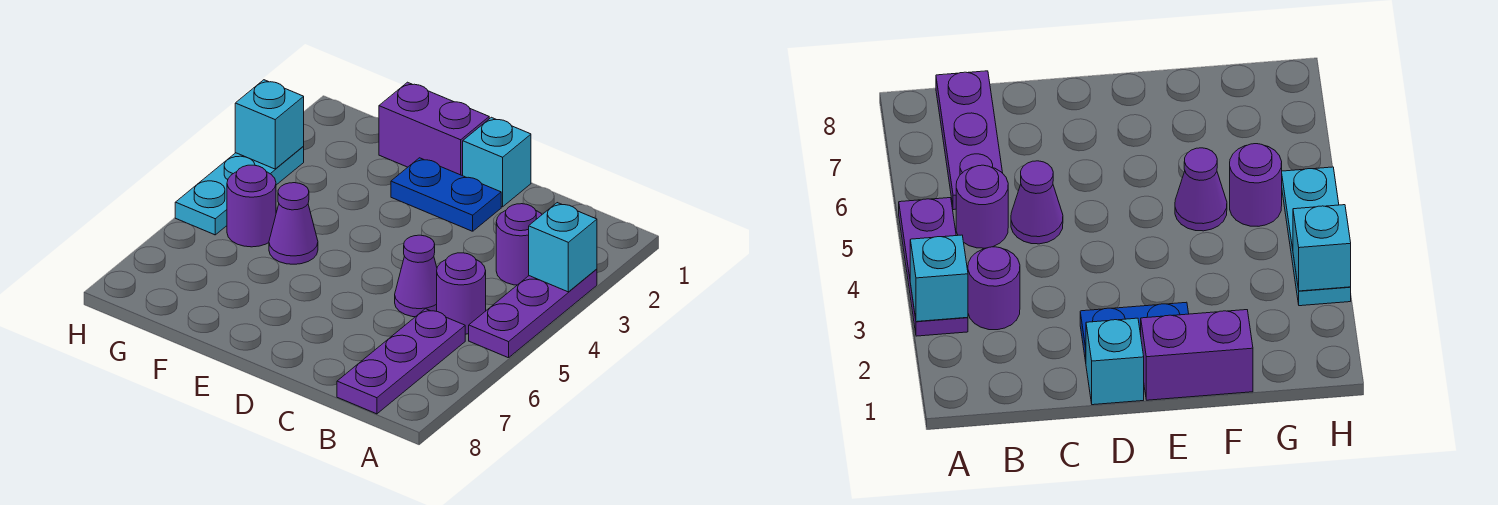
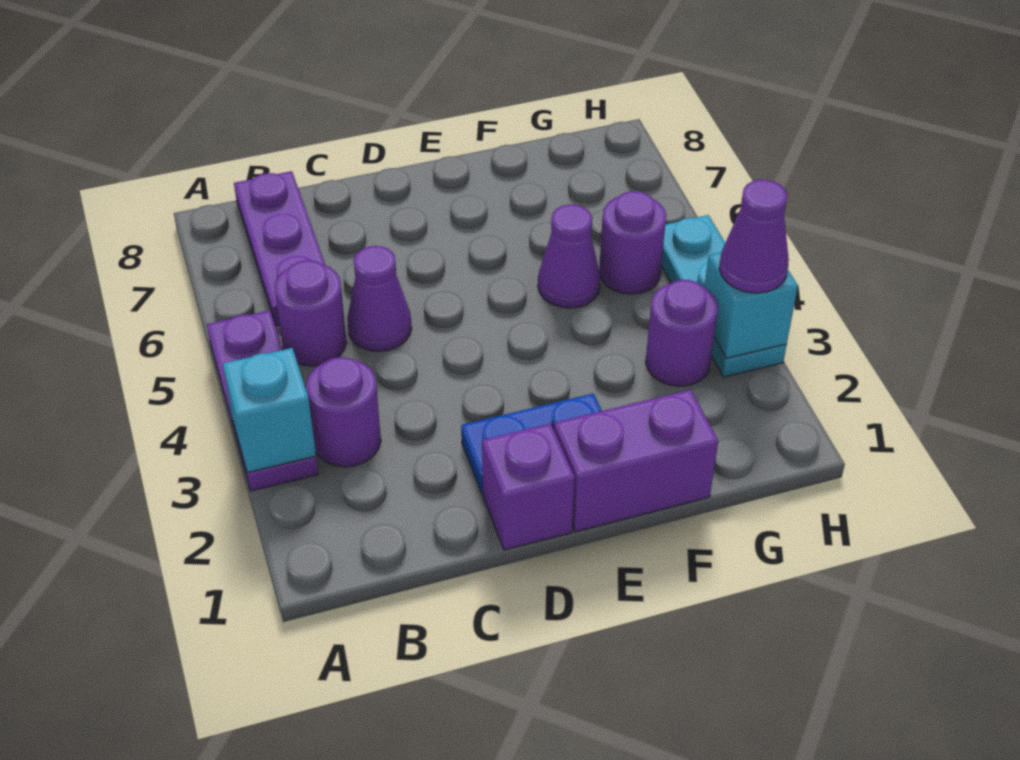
cyan brick D1 level 1 -> purple brick D1 level 1
none -> purple round brick G3 level 1
none -> purple cone H3 level 3

